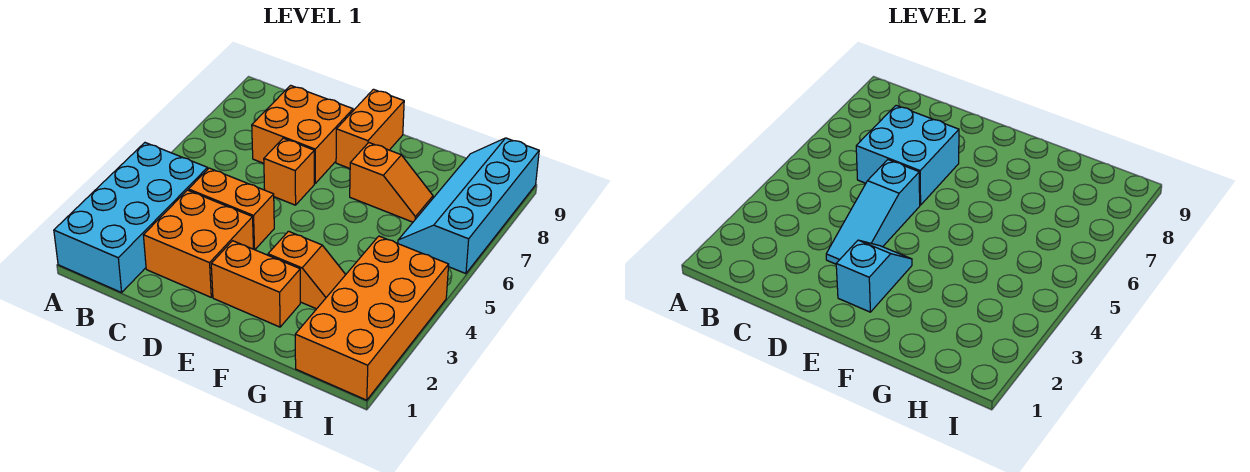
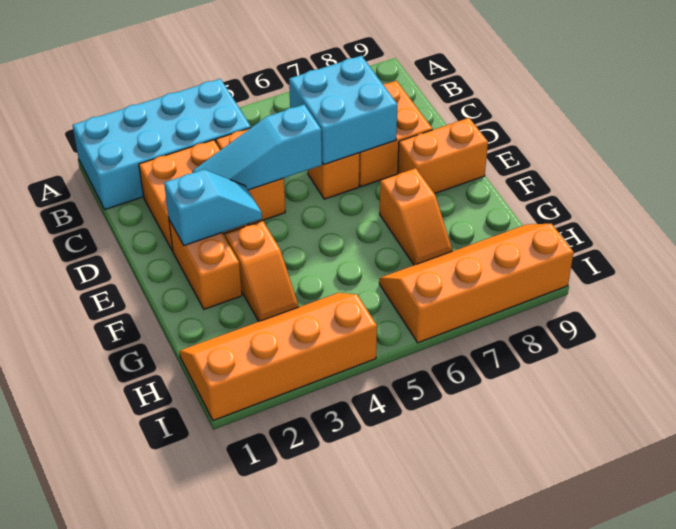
orange brick H1:I4 level 1 -> orange slope H1:I4 level 1 top I
cyan slope H6:I9 level 1 top I -> orange slope H6:I9 level 1 top I

